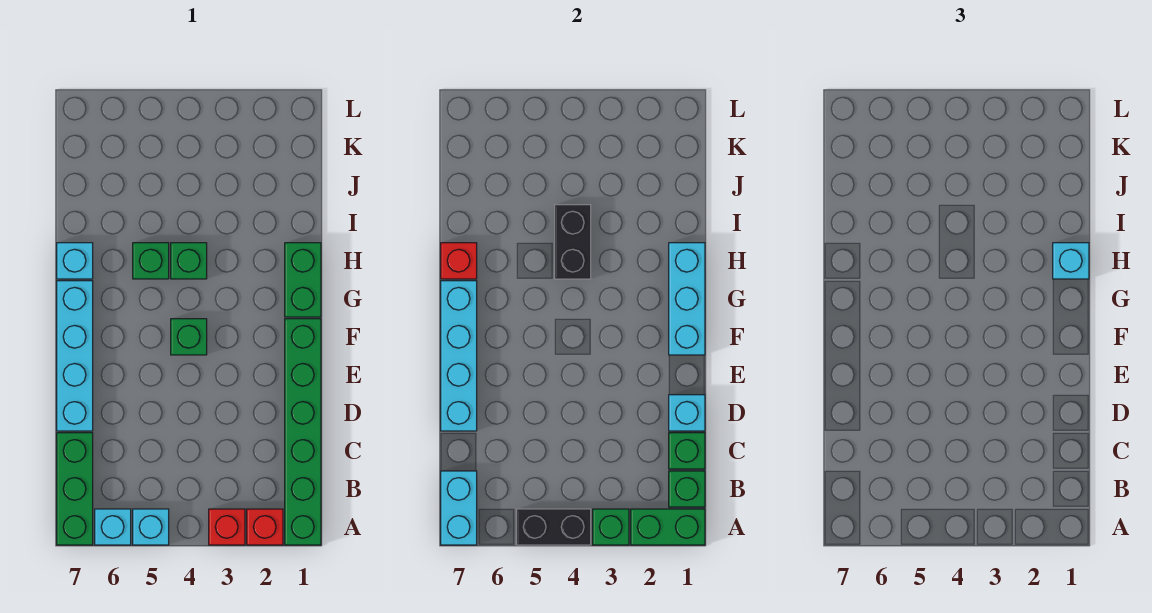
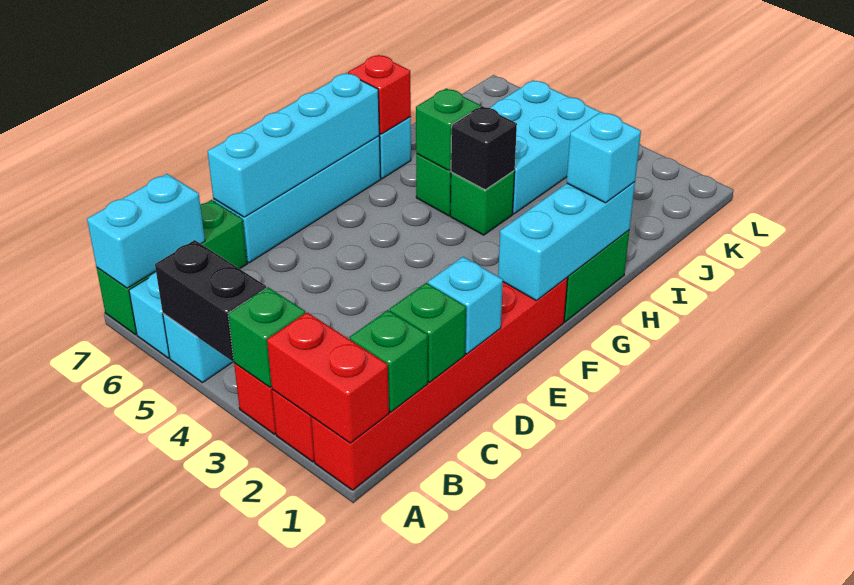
green brick A1:F1 level 1 -> red brick A1:F1 level 1
green brick A1:A2 level 2 -> red brick A1:A2 level 2
green brick F4 level 1 -> green brick H5 level 2
black brick H4:I4 level 2 -> black brick H4 level 2
none -> cyan brick I4:K5 level 1

